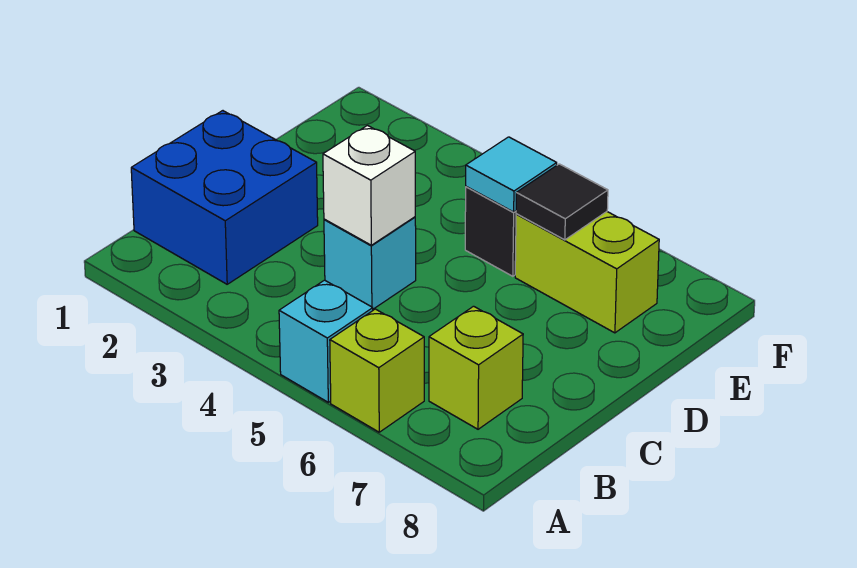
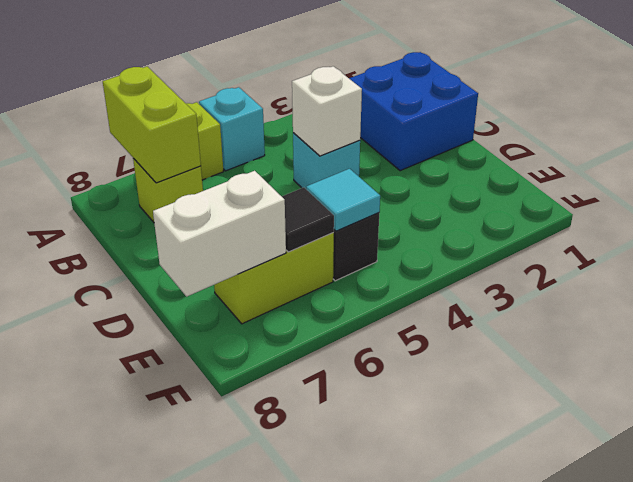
none -> lime brick A7:B7 level 2
none -> white brick E7:E8 level 2

